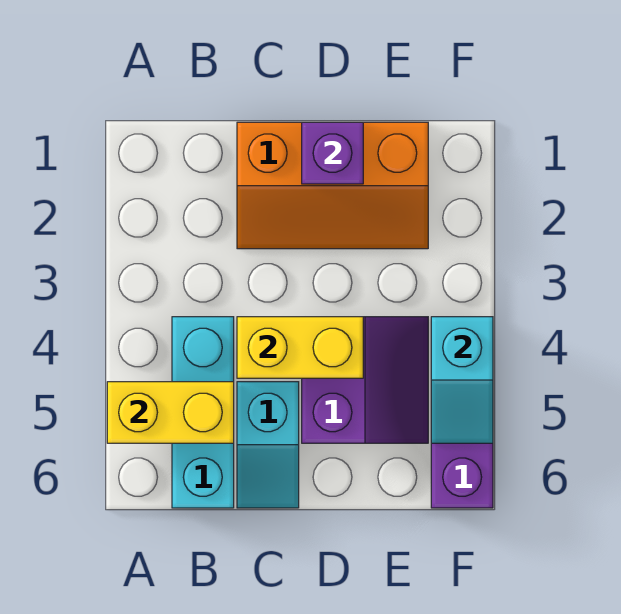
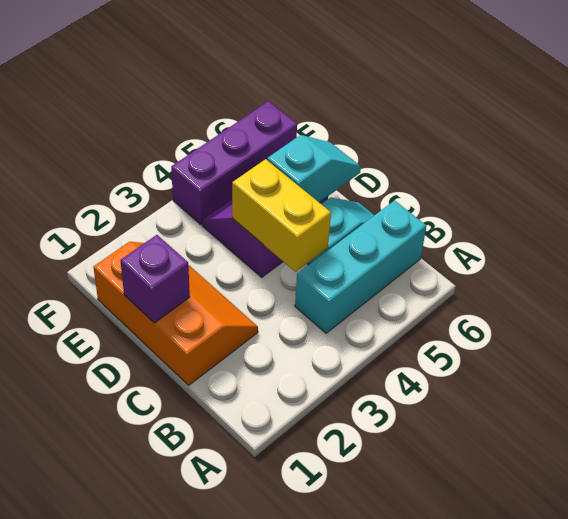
yellow brick A5:B5 level 2 -> none
cyan slope F4:F5 level 2 top 4 -> cyan slope D5:D6 level 2 top 5

